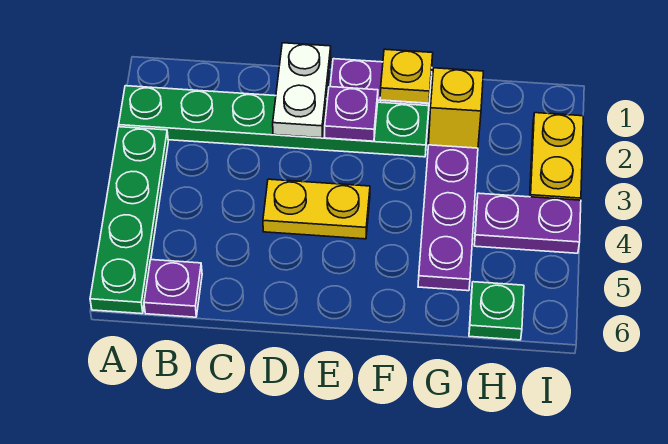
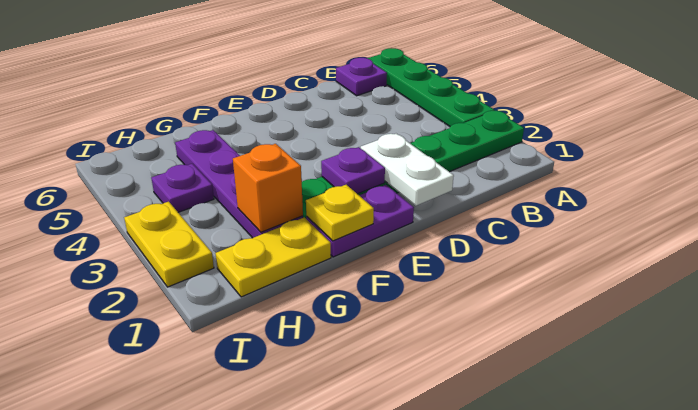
yellow plate D4:E4 level 1 -> yellow plate G1:H1 level 1
yellow brick G2 level 2 -> orange brick G2 level 2
purple plate H4:I4 level 1 -> purple plate H4 level 1
green plate H6 level 1 -> none

